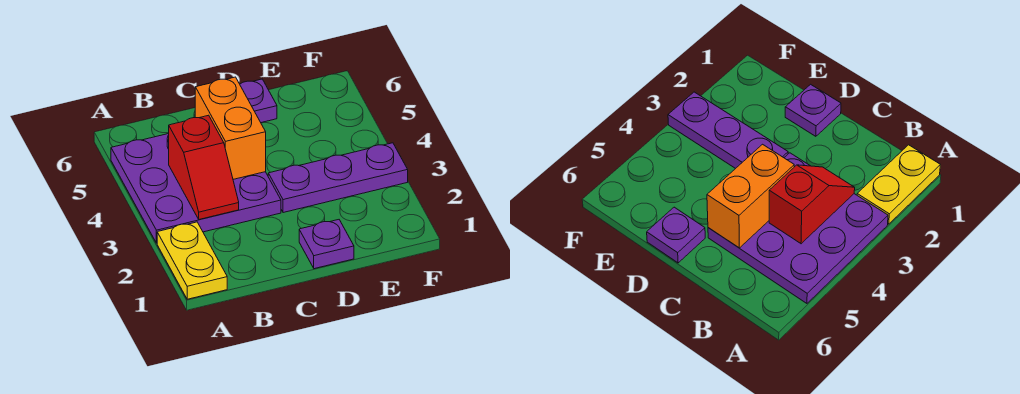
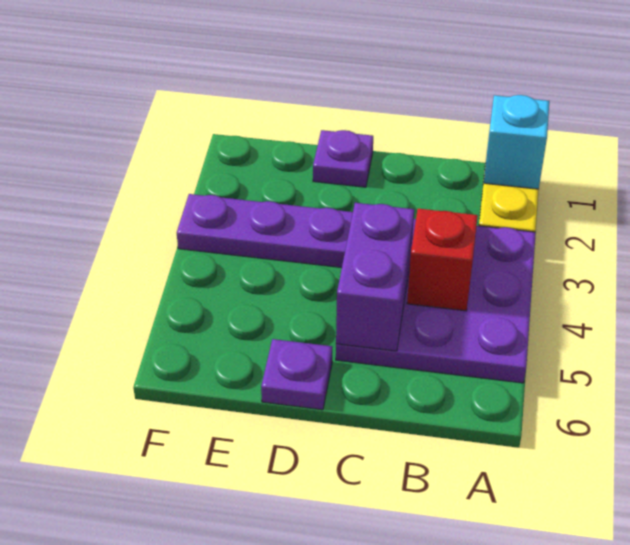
none -> cyan brick A1 level 2
orange brick C4:C5 level 2 -> purple brick C4:C5 level 2

